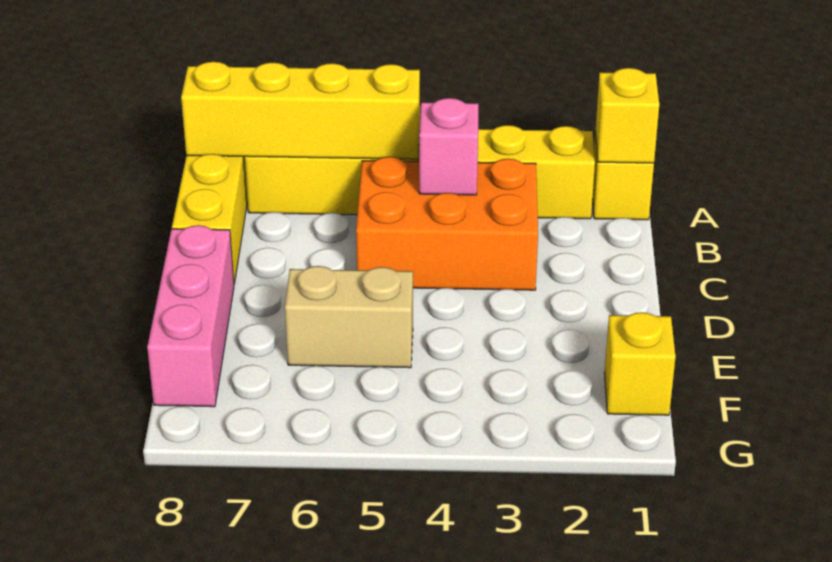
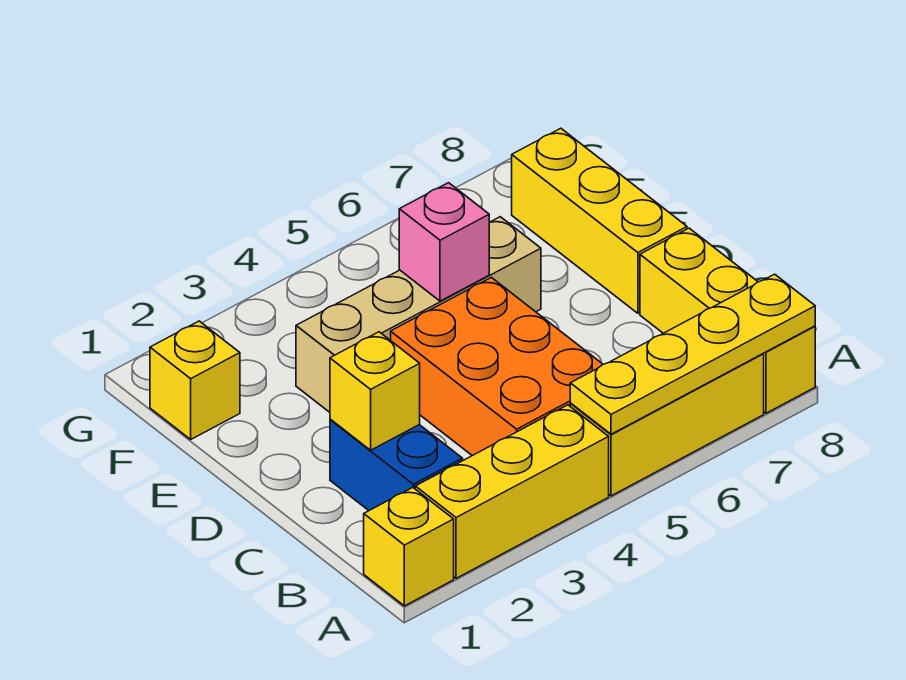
yellow brick A1 level 2 -> yellow brick C2 level 2
yellow brick A5:A8 level 2 -> yellow plate A5:A8 level 2
none -> blue brick B2:C2 level 1
orange brick B3:C5 level 1 -> orange brick B4:D5 level 1
pink brick B4 level 2 -> pink brick E5 level 2
pink brick D8:F8 level 1 -> yellow brick D8:F8 level 1
tan brick E5:E6 level 1 -> tan brick E3:E6 level 1

